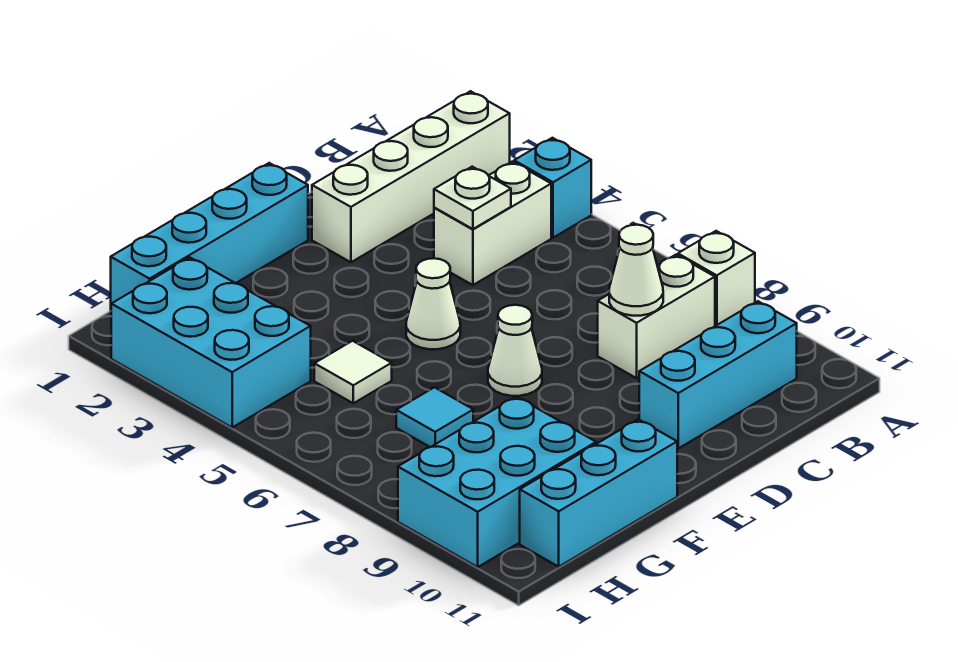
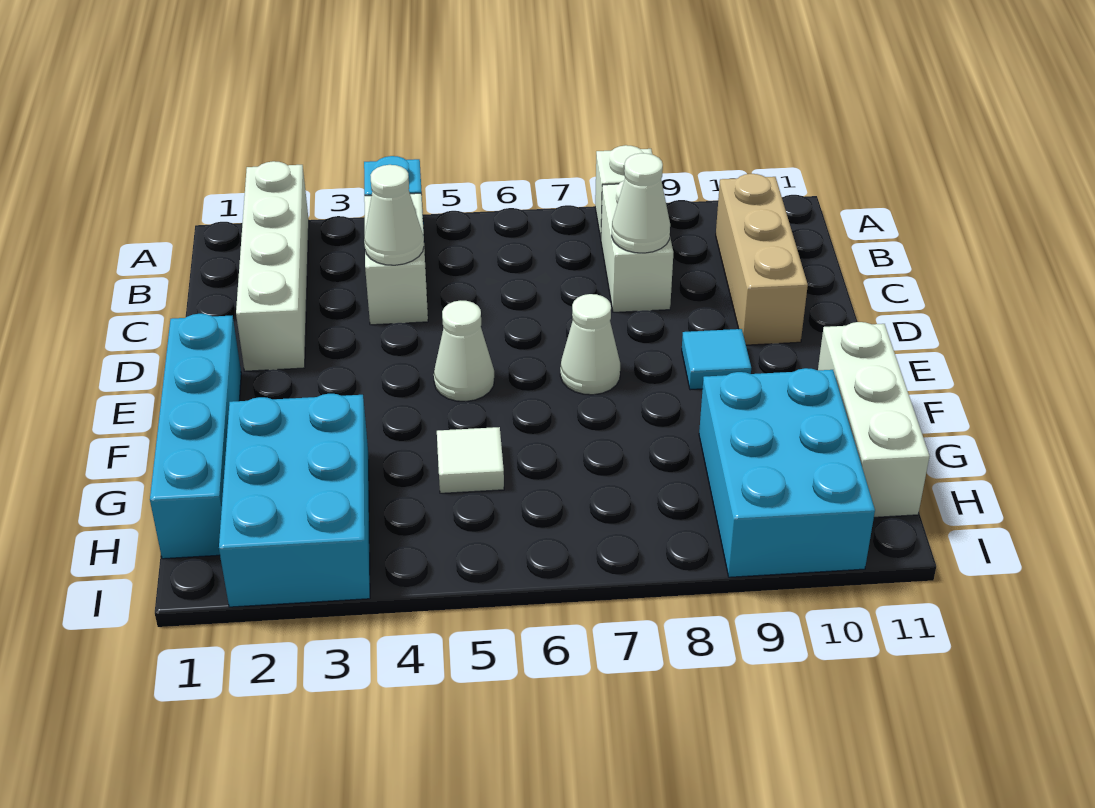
cyan brick B10:D10 level 1 -> tan brick B10:D10 level 1
white plate C4 level 2 -> white cone C4 level 2
cyan brick F11:H11 level 1 -> white brick F11:H11 level 1
cyan tile G7 level 1 -> cyan tile E9 level 1
cyan brick H2:I4 level 1 -> cyan brick G2:I3 level 1

